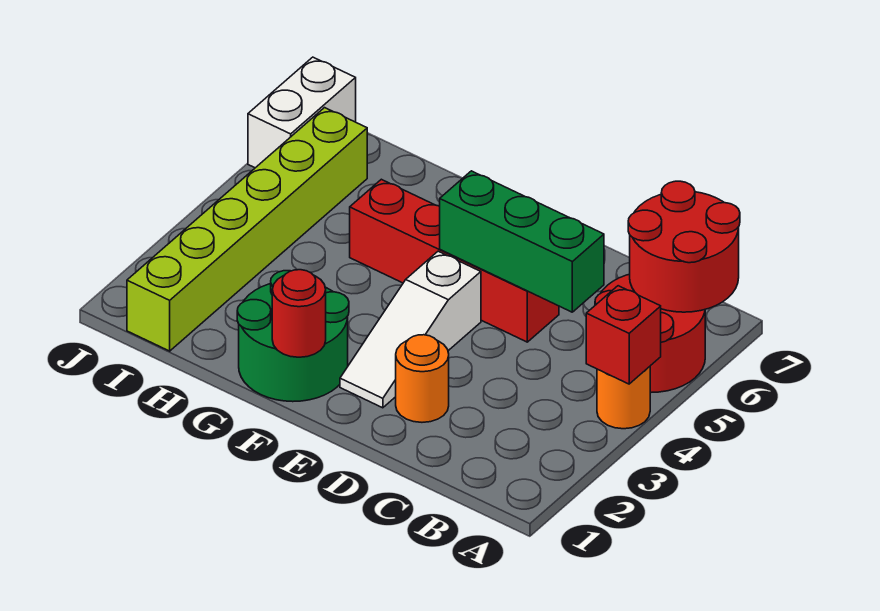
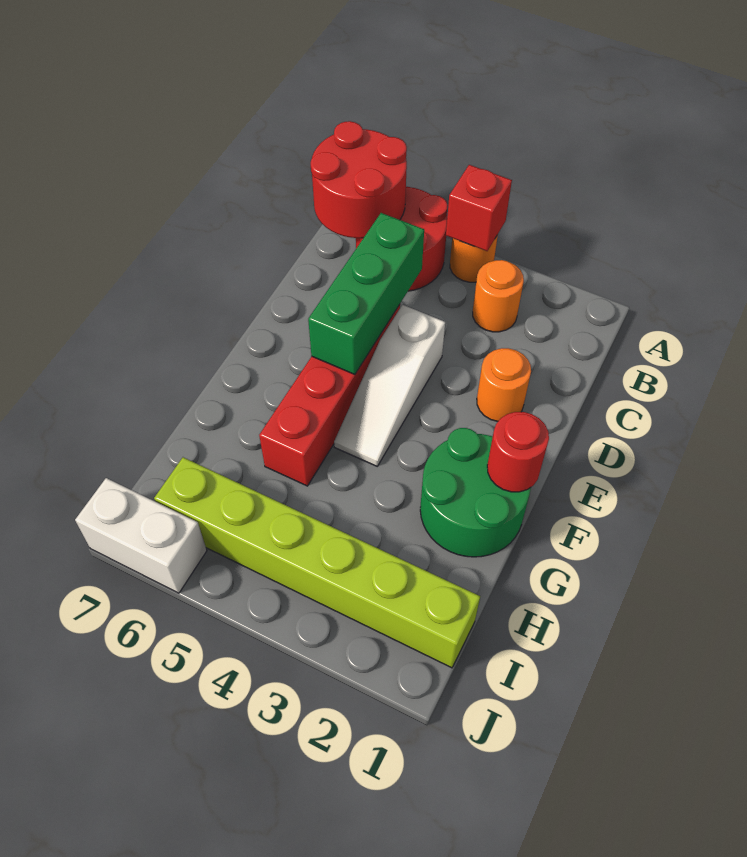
none -> orange round brick B3 level 1
white slope E2:E4 level 1 top 4 -> white slope D4:F4 level 1 top D

